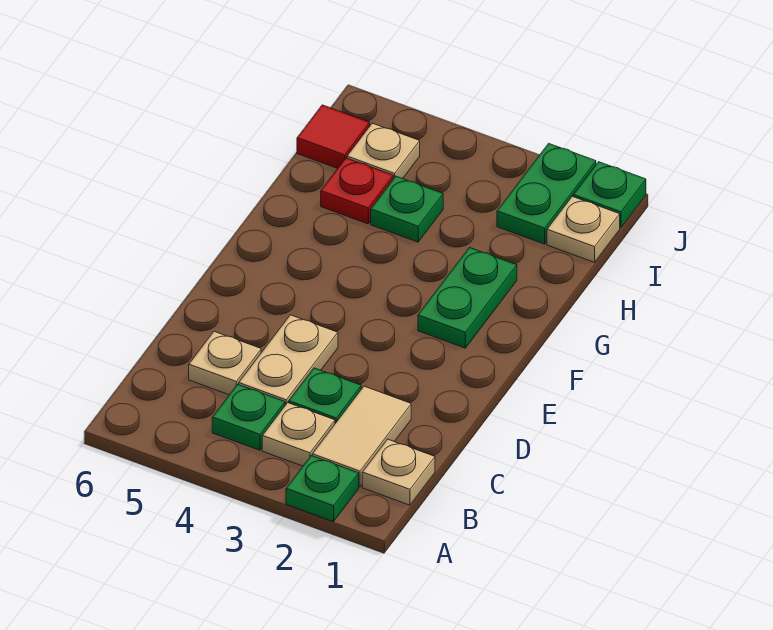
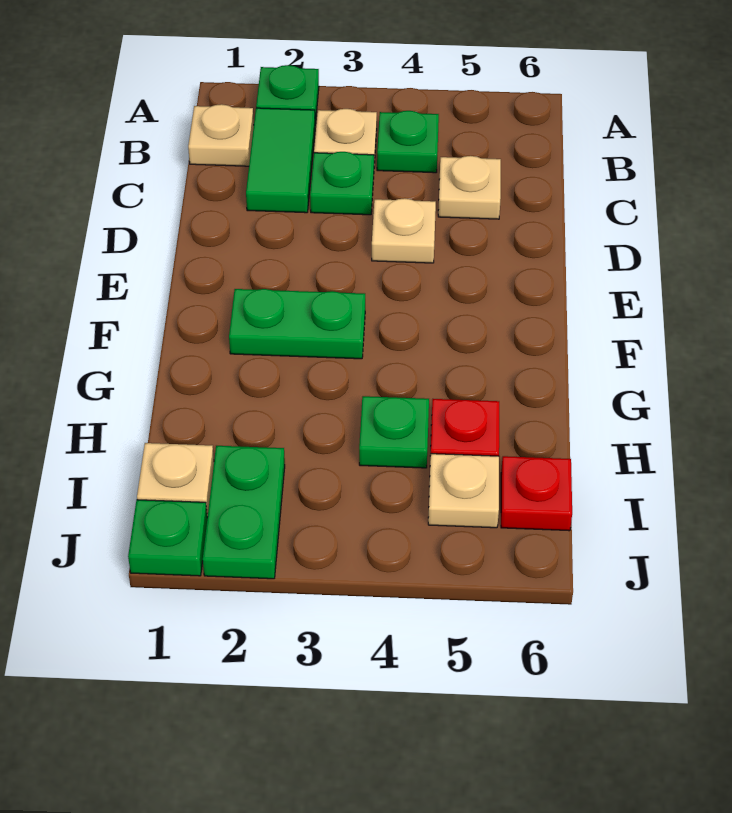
tan tile B2:C2 level 1 -> green tile B2:C2 level 1
tan plate C4:D4 level 1 -> tan plate D4 level 1
green plate F2:G2 level 1 -> green plate F2:F3 level 1
red tile I6 level 1 -> red plate I6 level 1

